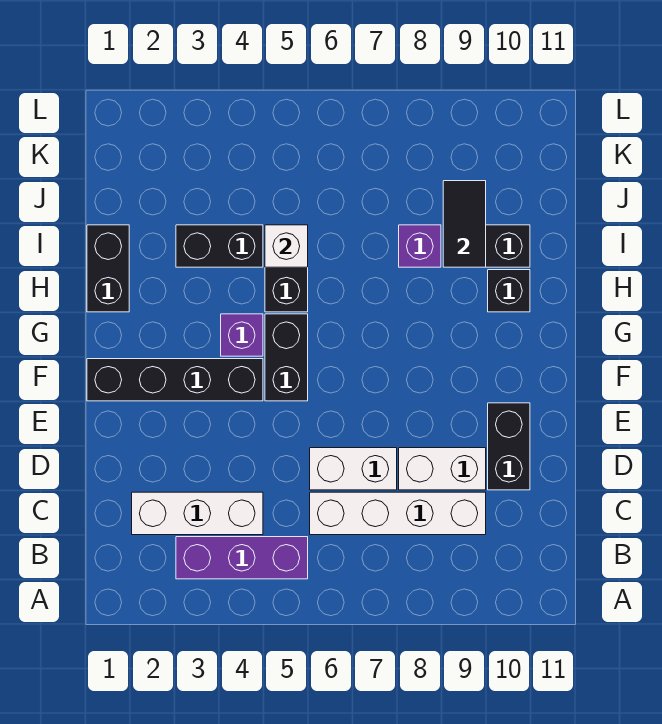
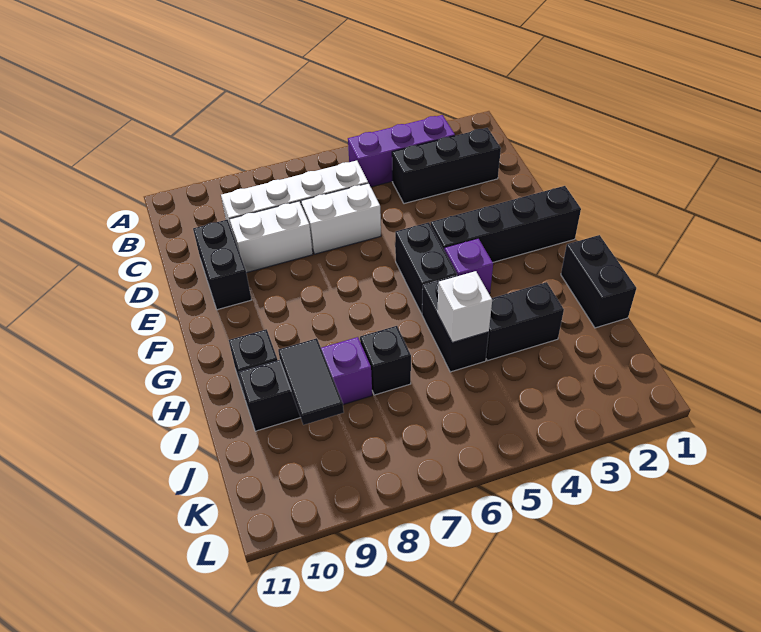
white brick C2:C4 level 1 -> black brick C2:C4 level 1
none -> black brick I7 level 1

